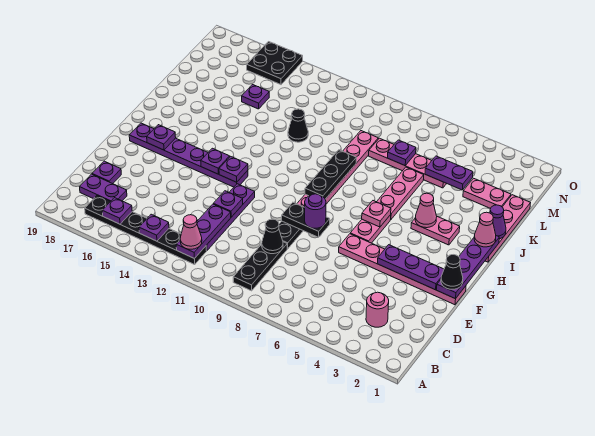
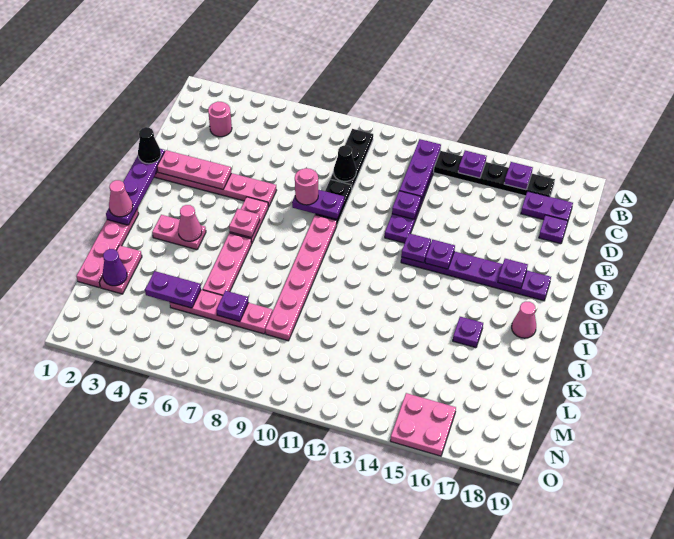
pink cone B12 level 3 -> pink cone I18 level 1
purple plate F2:F4 level 2 -> pink plate F2:F4 level 2
black plate F8:F9 level 2 -> purple plate F8:F9 level 2
purple round brick F8 level 3 -> pink round brick F8 level 3
black plate H9:J9 level 2 -> none
purple cone J1 level 2 -> purple cone L2 level 2
black cone K12 level 1 -> none
pink plate L2:L3 level 1 -> pink plate K2:L2 level 1
purple plate L15 level 1 -> purple plate J16 level 1
black plate N15:O16 level 1 -> pink plate N15:O16 level 1

